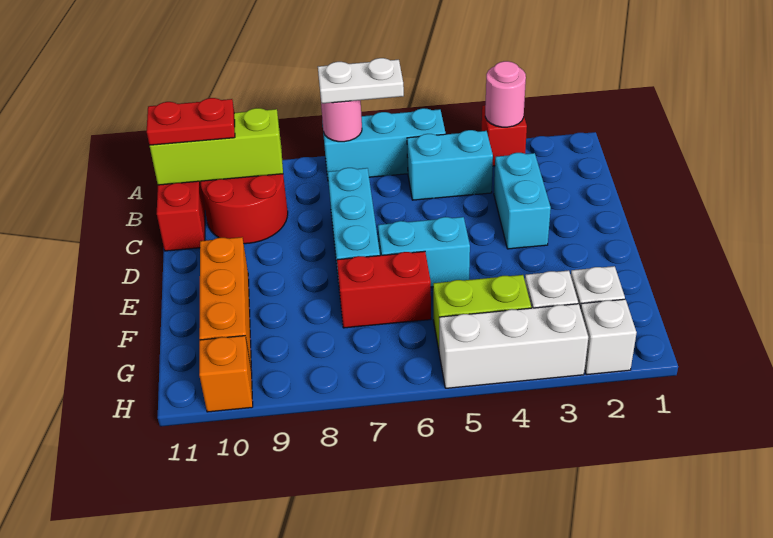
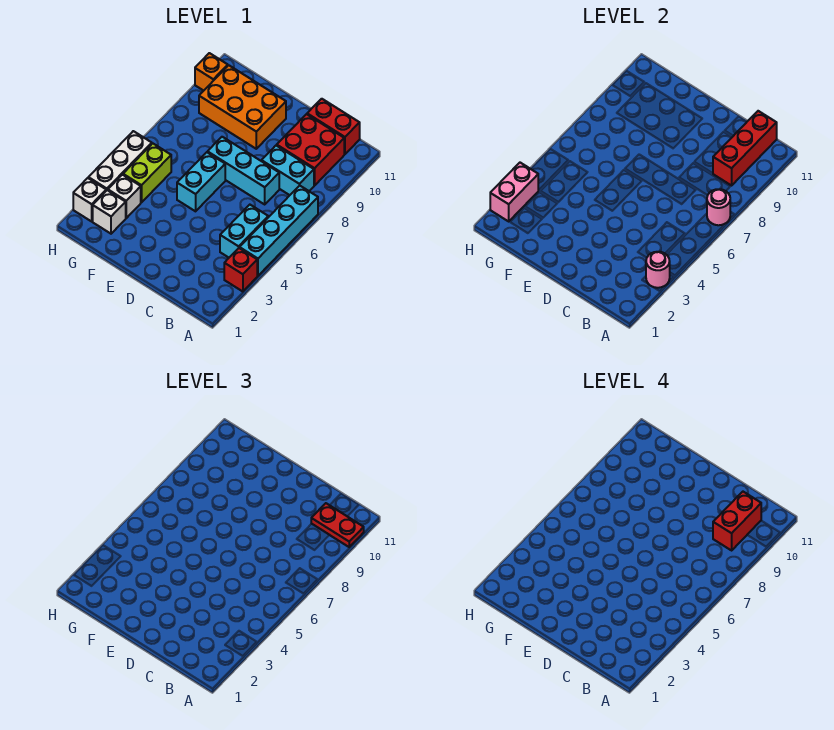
cyan brick A5:A7 level 1 -> cyan brick A4:A7 level 1
white plate A6:A7 level 3 -> none
red round brick B9:C10 level 1 -> red brick B9:C10 level 1
lime brick B9:B11 level 2 -> red brick B9:B11 level 2
red plate B10:B11 level 3 -> red plate A10:B10 level 3
cyan brick C3:D3 level 1 -> cyan brick B8:C8 level 1
orange brick E10:G10 level 1 -> orange brick E9:G10 level 1
red brick F6:F7 level 1 -> red brick B9:B10 level 4
none -> pink brick H2:H3 level 2

